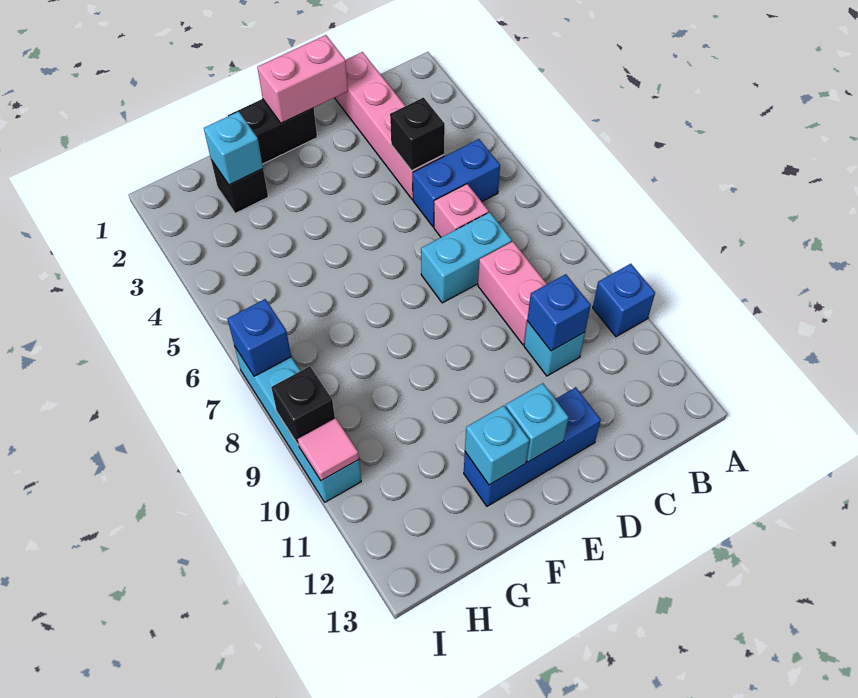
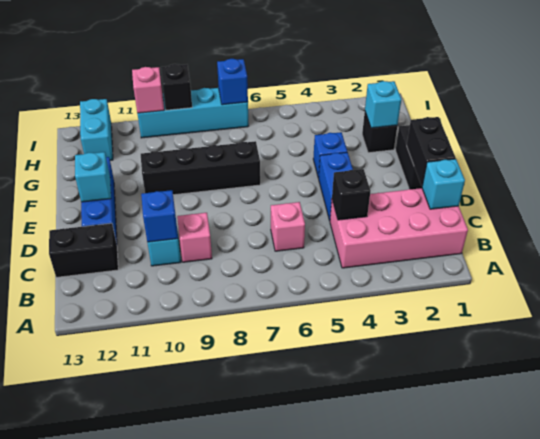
blue brick A10 level 1 -> blue brick F4 level 1
blue brick B5:C5 level 1 -> blue brick D4:E4 level 1
pink brick C1:C4 level 1 -> pink brick B1:C4 level 1
cyan brick C7:D7 level 1 -> cyan brick H12:I12 level 1
pink brick C8:C9 level 1 -> pink brick C9 level 1
none -> black brick C12:C13 level 1
pink brick D1:E1 level 2 -> black brick D1:E1 level 2
none -> black brick F7:F10 level 1
cyan brick F12 level 2 -> cyan brick C1 level 2
pink tile I10 level 2 -> pink brick I10 level 2

